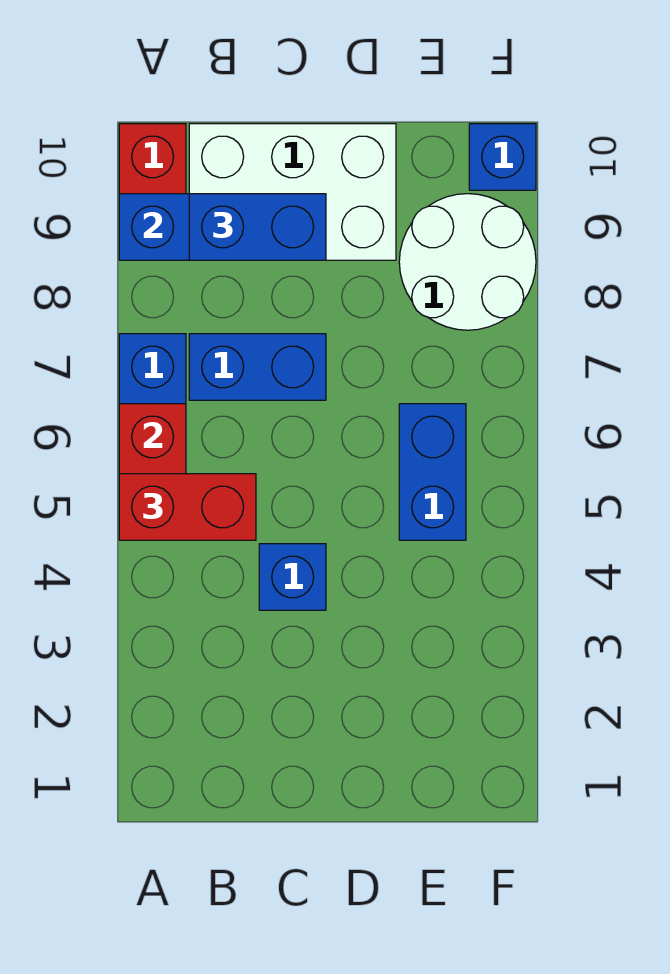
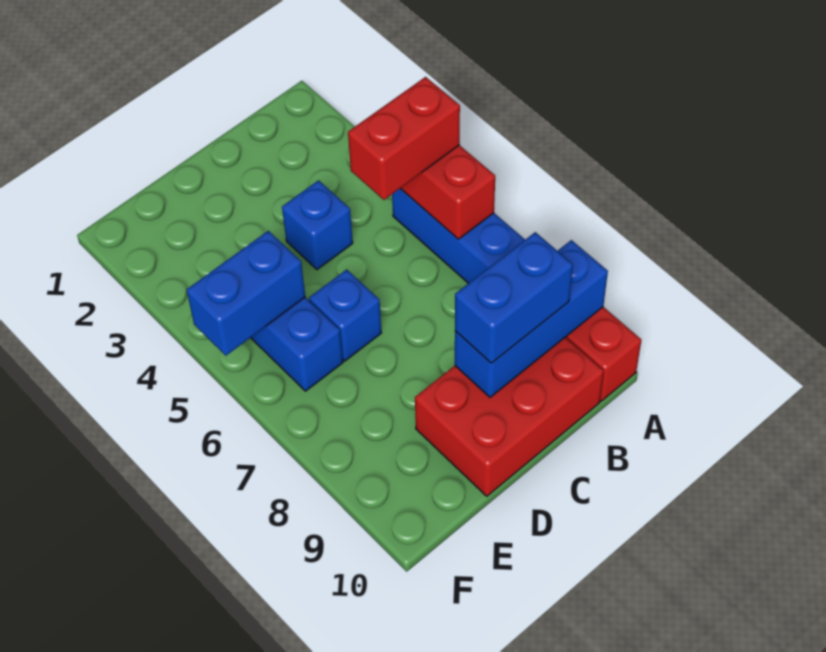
blue brick B7:C7 level 1 -> blue brick E5:F5 level 2
white brick B9:D10 level 1 -> red brick B9:D10 level 1
white round brick E8:F9 level 1 -> none
blue brick F10 level 1 -> blue brick D6 level 1

